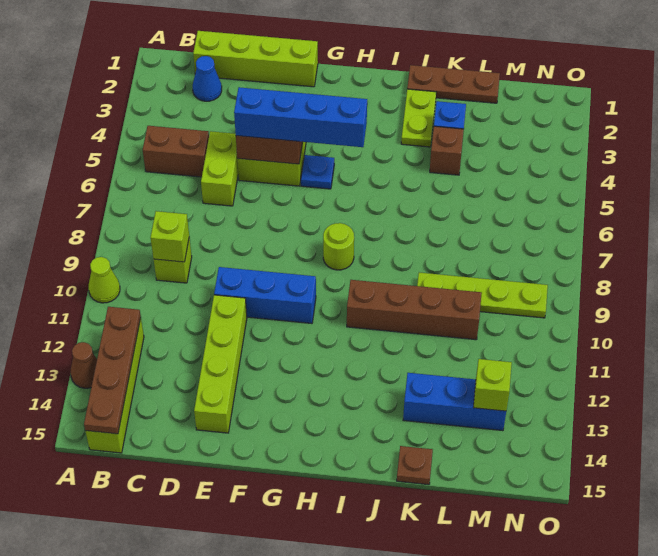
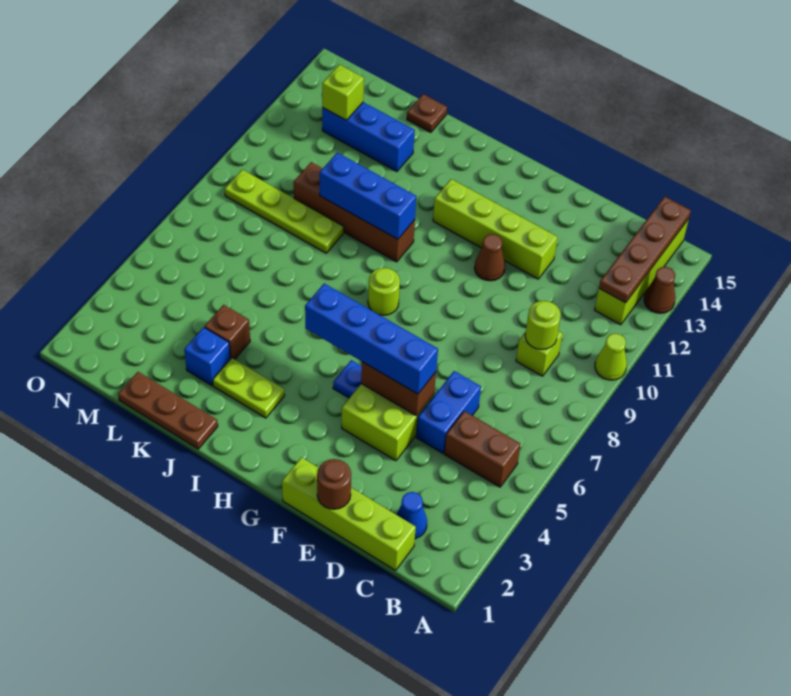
lime brick C9 level 2 -> lime round brick C9 level 2
lime brick D5:D6 level 1 -> blue brick D5:D6 level 1
none -> brown round brick E1 level 2
blue brick E10:G10 level 1 -> blue brick I10:K10 level 2
lime brick E11:E14 level 1 -> lime brick E12:H12 level 1
none -> brown cone F11 level 1
lime plate J2:J3 level 1 -> lime plate I3:J3 level 1

